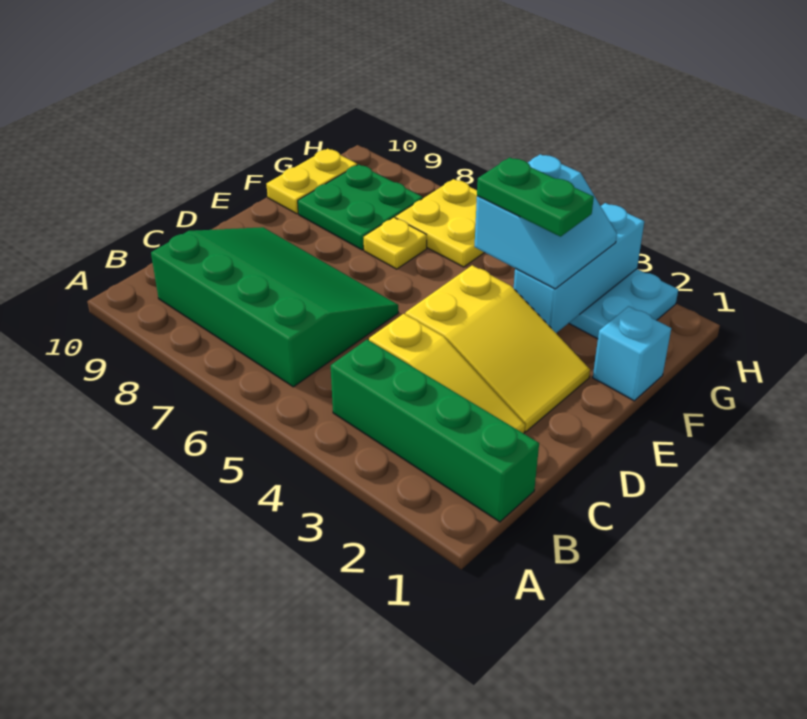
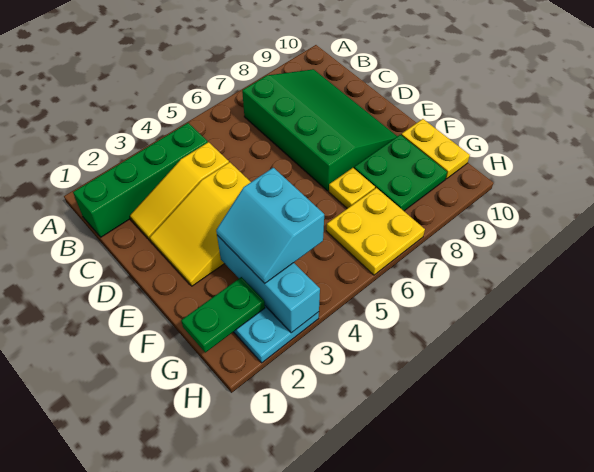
green slope B6:D9 level 1 top B -> green slope B7:E9 level 1 top 7
cyan brick F1 level 1 -> none
green plate F3:F4 level 4 -> green plate G1:G2 level 2

